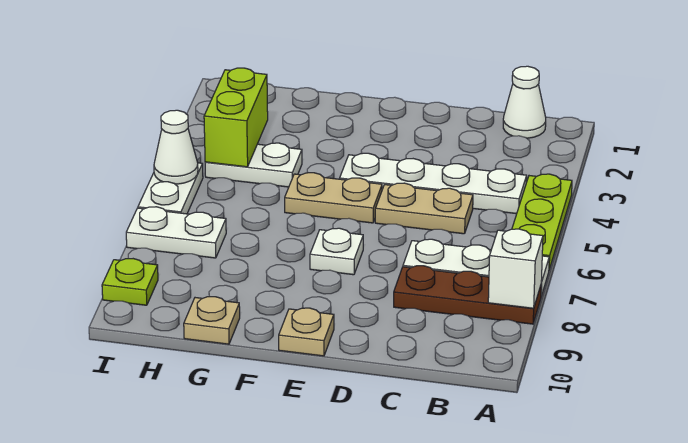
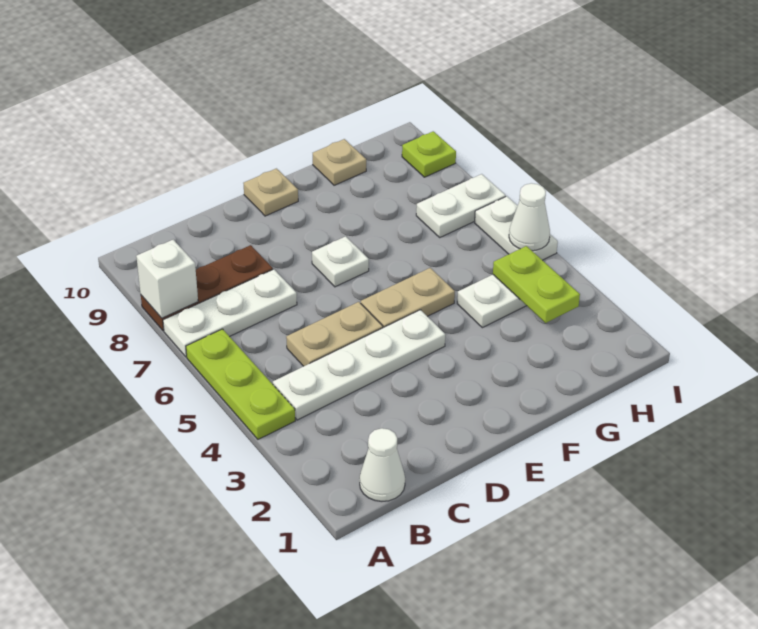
lime brick H3:H4 level 2 -> lime plate H3:H4 level 2

